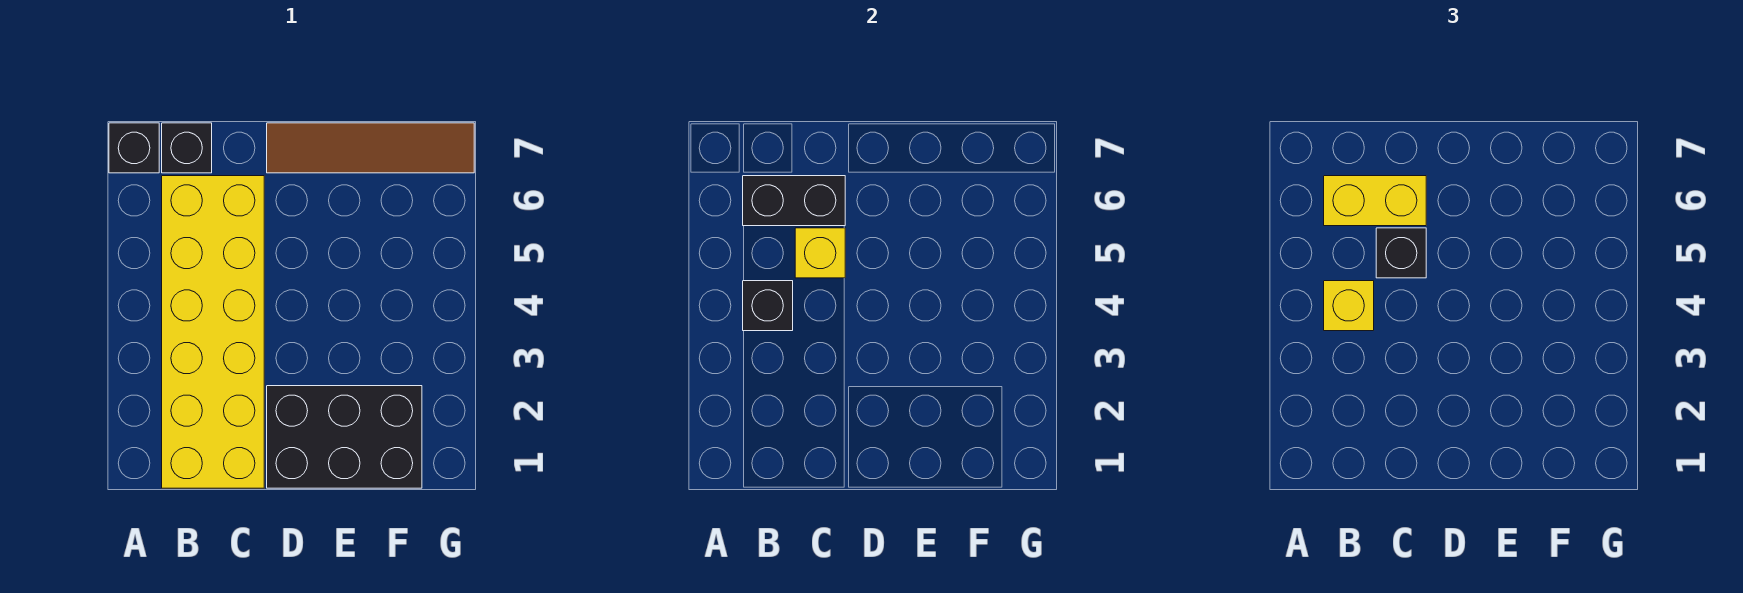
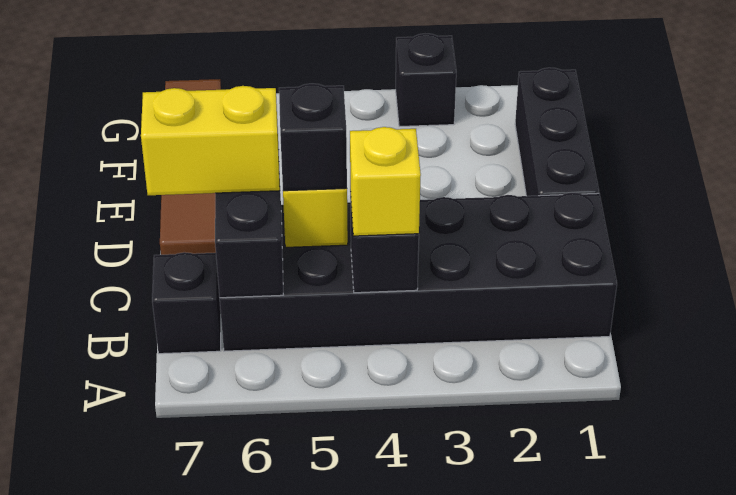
black brick A7 level 1 -> black brick G3 level 1
yellow brick B1:C6 level 1 -> black brick B1:C6 level 1
yellow brick B6:C6 level 3 -> yellow brick C6:C7 level 3
black brick D1:F2 level 1 -> black brick D1:F1 level 1

